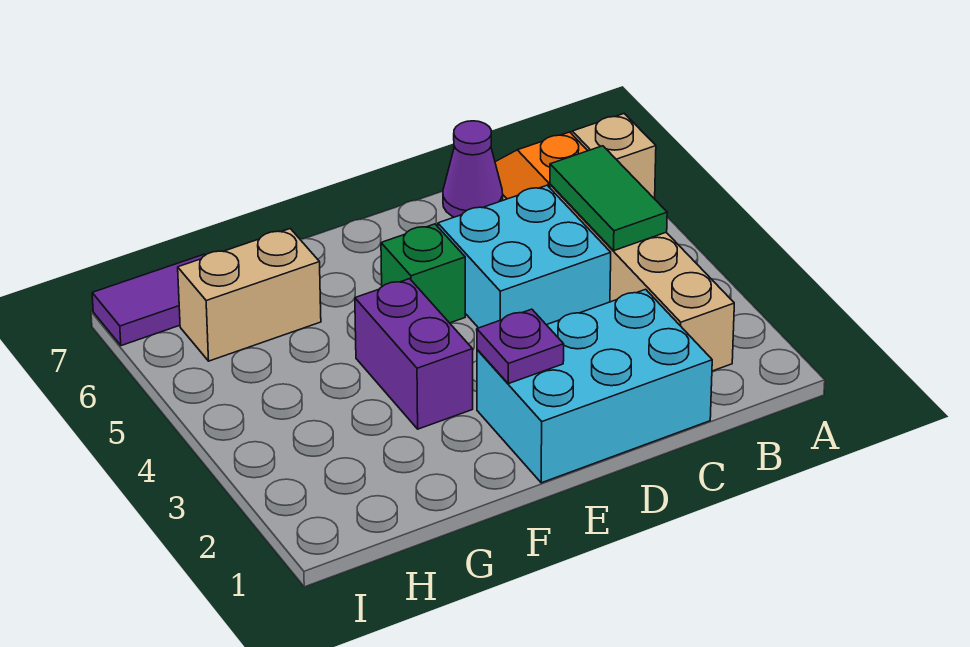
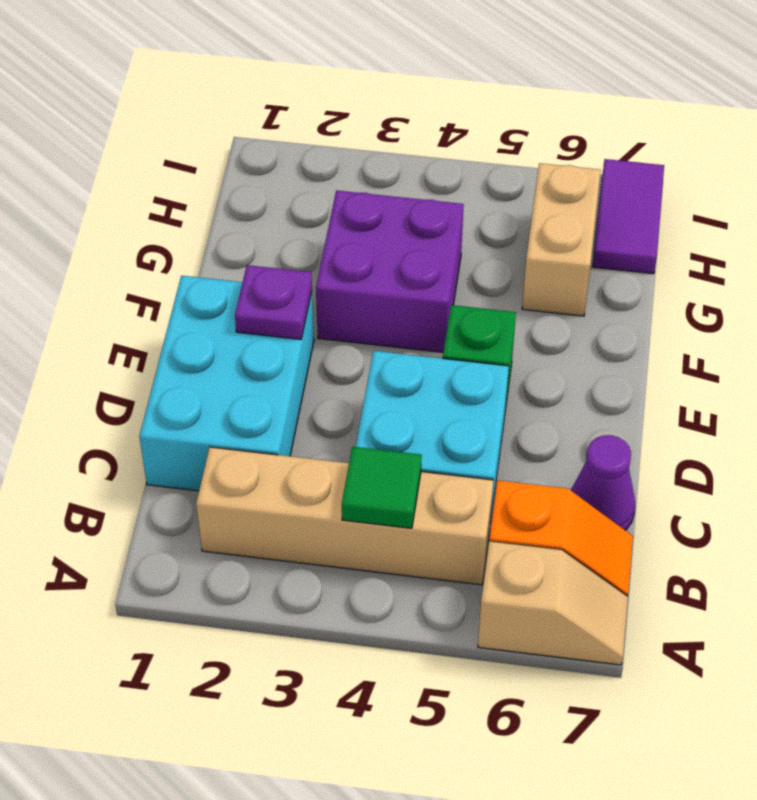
green tile B4:B5 level 2 -> green tile B4 level 2
purple brick F3:F4 level 1 -> purple brick F3:G4 level 1

